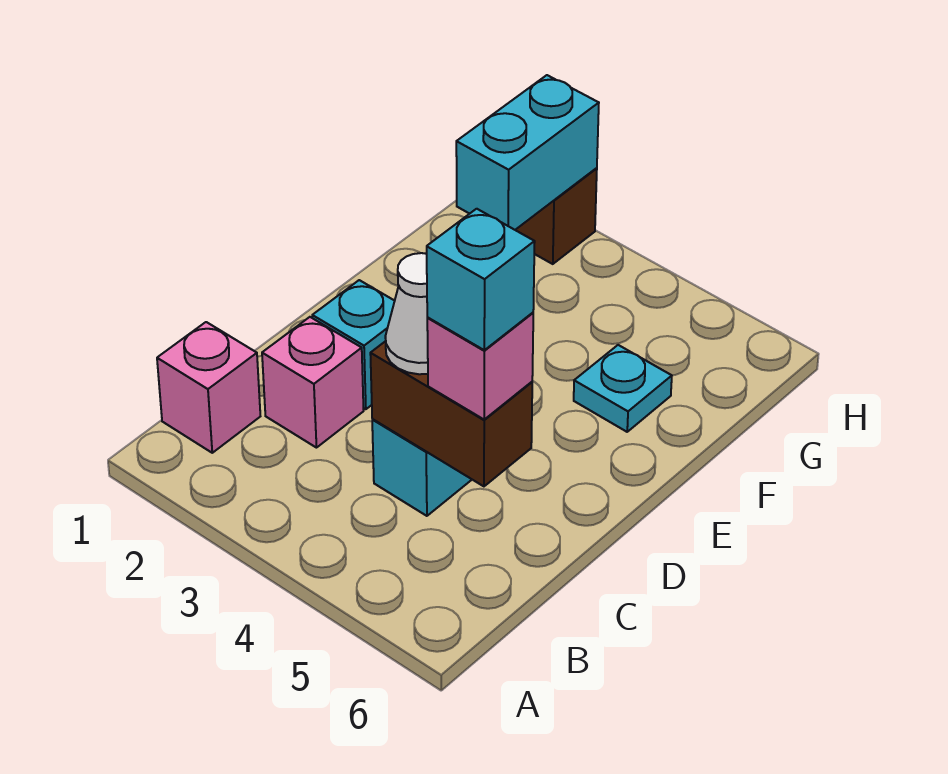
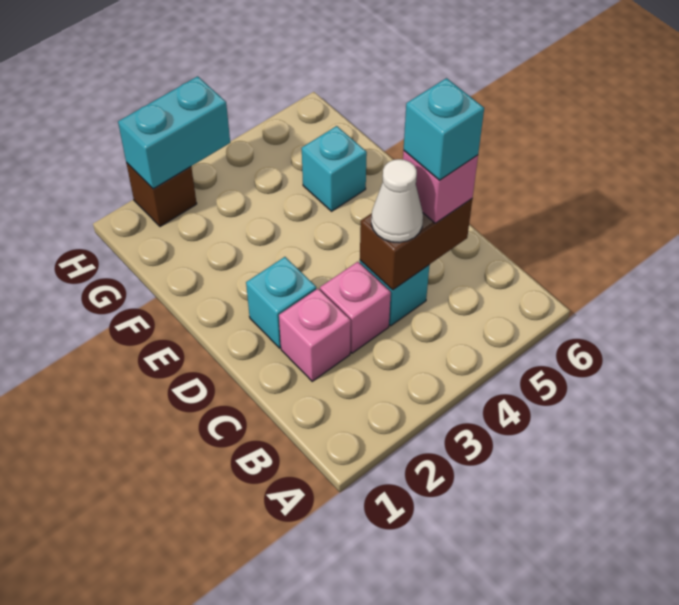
pink brick B1 level 1 -> pink brick C3 level 1
cyan plate F5 level 1 -> cyan brick F5 level 1
cyan brick G2:H2 level 2 -> cyan brick H2:H3 level 2

